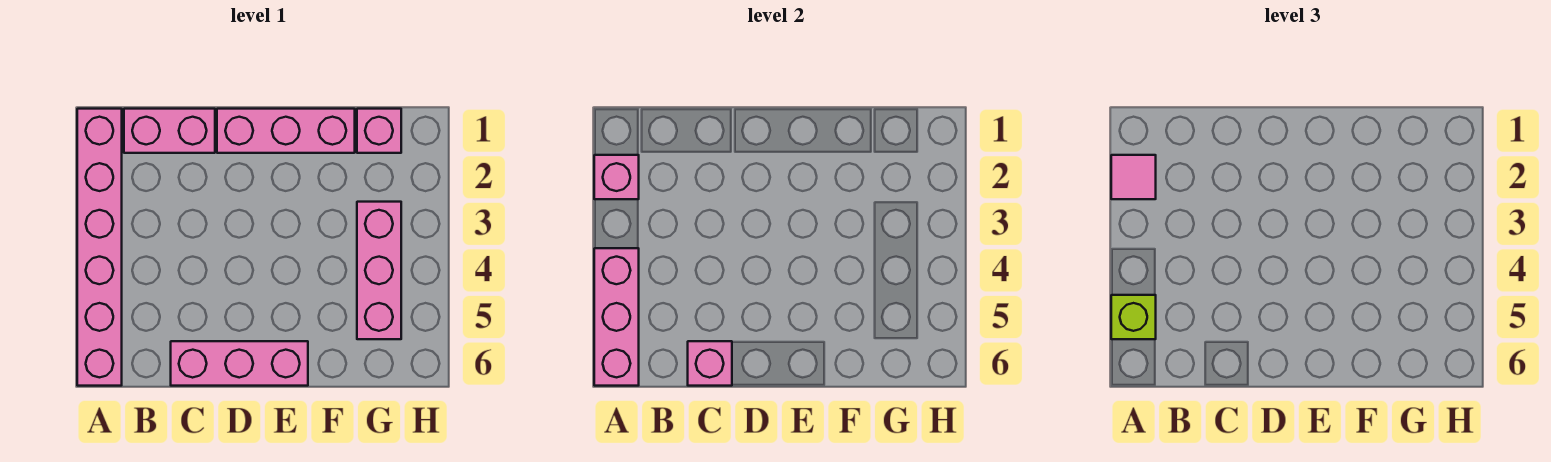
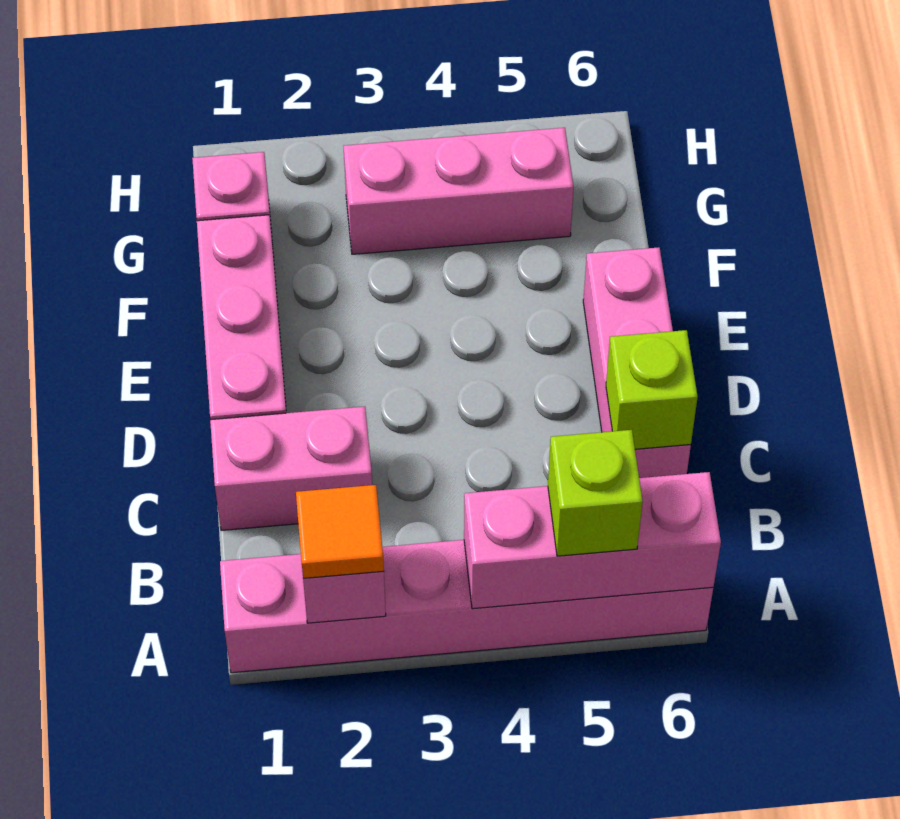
pink tile A2 level 3 -> orange tile A2 level 3
pink brick B1:C1 level 1 -> pink brick C1:C2 level 1
pink brick C6 level 2 -> lime brick C6 level 2

